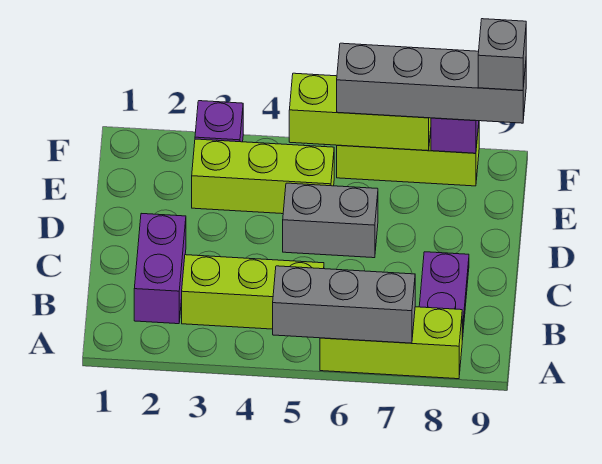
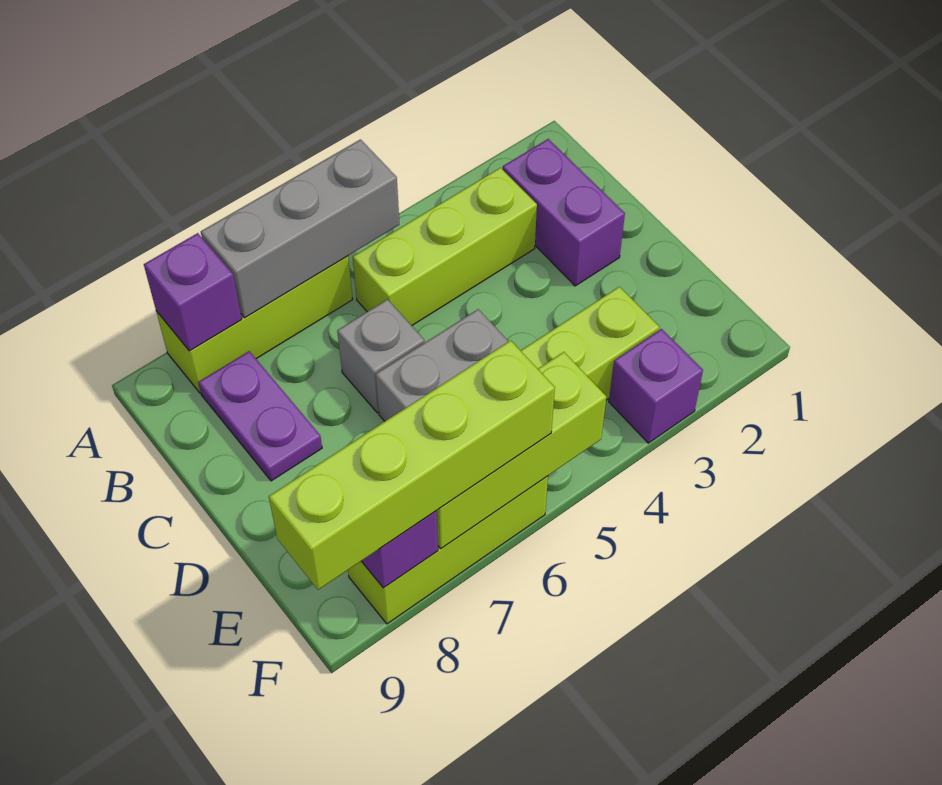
none -> purple brick A8 level 2
grey brick F6:F9 level 3 -> lime brick F6:F9 level 3
grey brick F9 level 4 -> grey brick C6 level 1

